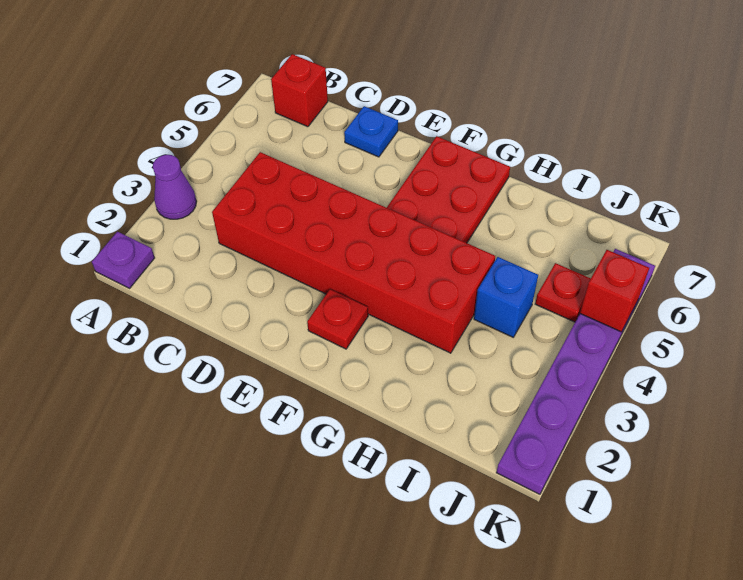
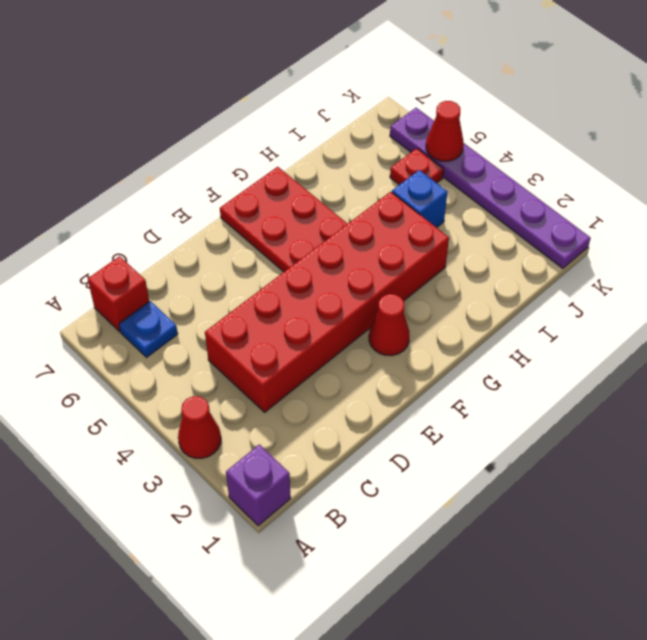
purple plate A1 level 1 -> purple brick A1 level 1
purple cone A3 level 1 -> red cone A3 level 1
blue plate D7 level 1 -> blue plate B6 level 1
red plate F2 level 1 -> red cone F2 level 1
red brick K5 level 2 -> red cone K5 level 2

